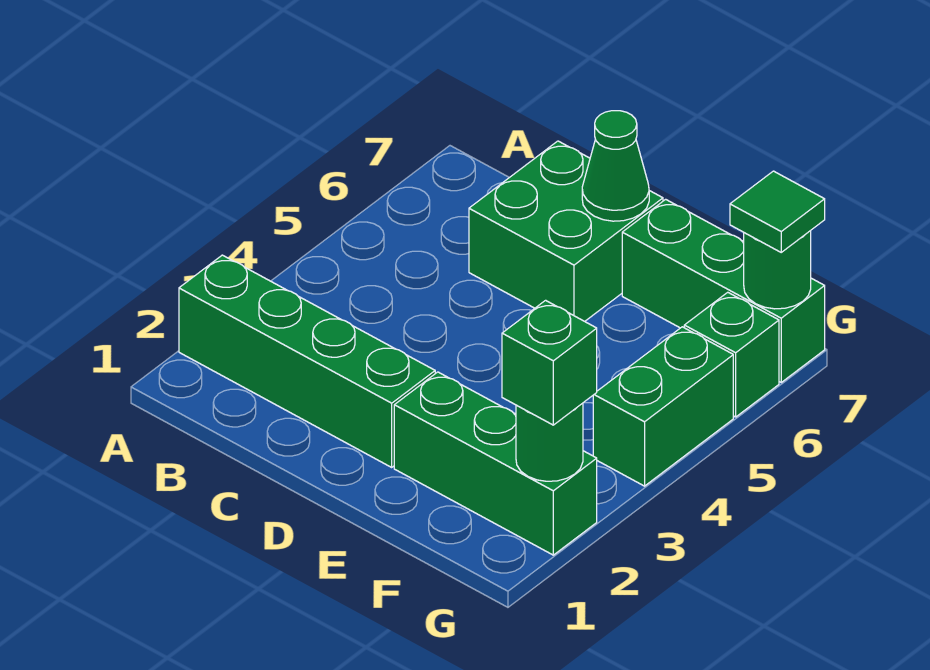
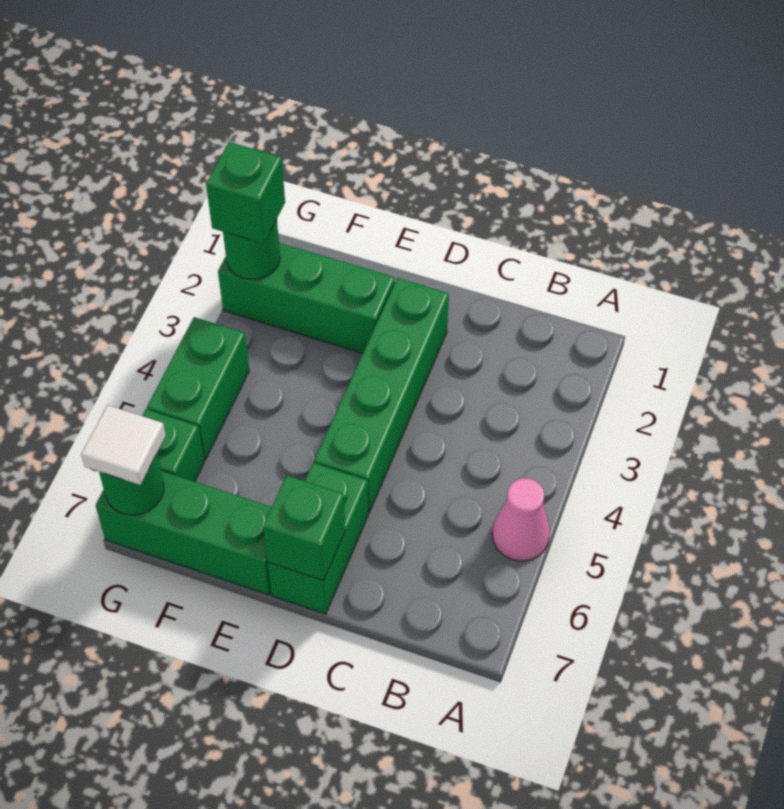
green brick A2:D2 level 1 -> green brick D2:D5 level 1
none -> pink cone A5 level 1
green brick C6:D7 level 1 -> green brick D6:D7 level 1
green cone D7 level 2 -> green brick D7 level 2
green tile G7 level 3 -> white tile G7 level 3

